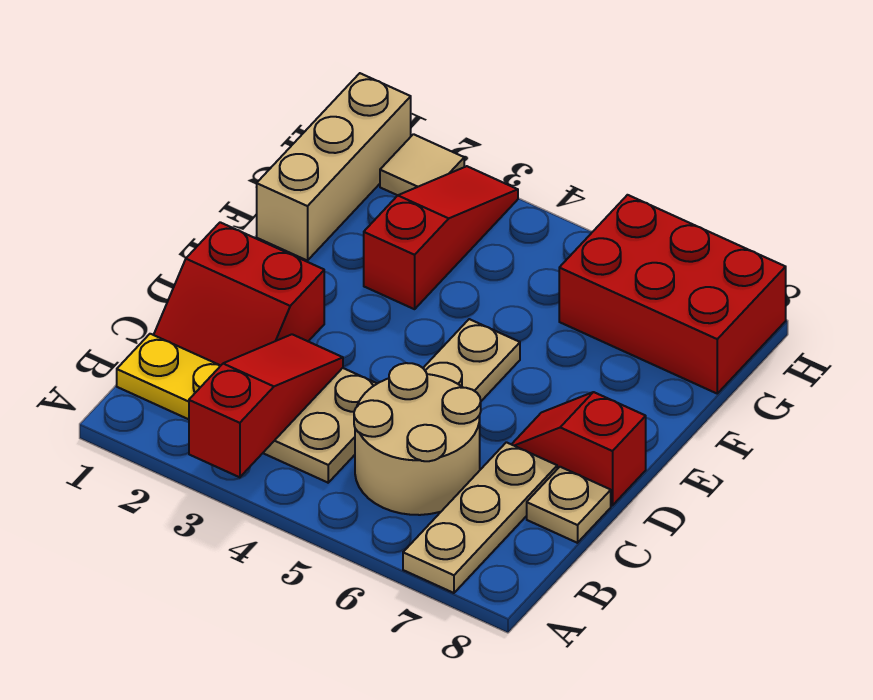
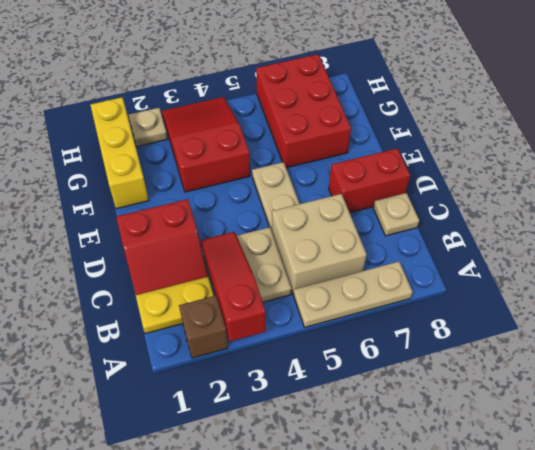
none -> brown brick A2 level 1
tan plate A7:C7 level 1 -> tan plate A5:A7 level 1
tan round brick B5:C6 level 1 -> tan brick B5:C6 level 1
red slope D7:D8 level 1 top 8 -> red brick D7:D8 level 1
tan brick F1:H1 level 1 -> yellow brick F1:H1 level 1
red slope F3:H3 level 1 top F -> red slope F3:H4 level 1 top F
red brick G6:H8 level 1 -> red brick F6:H7 level 1
tan tile H2 level 1 -> tan plate H2 level 1

